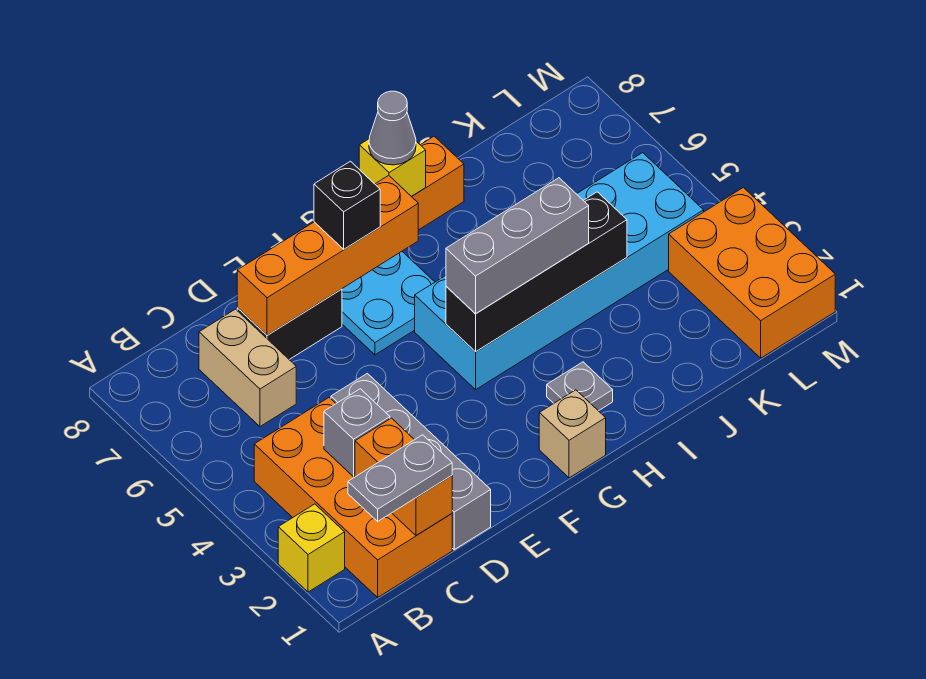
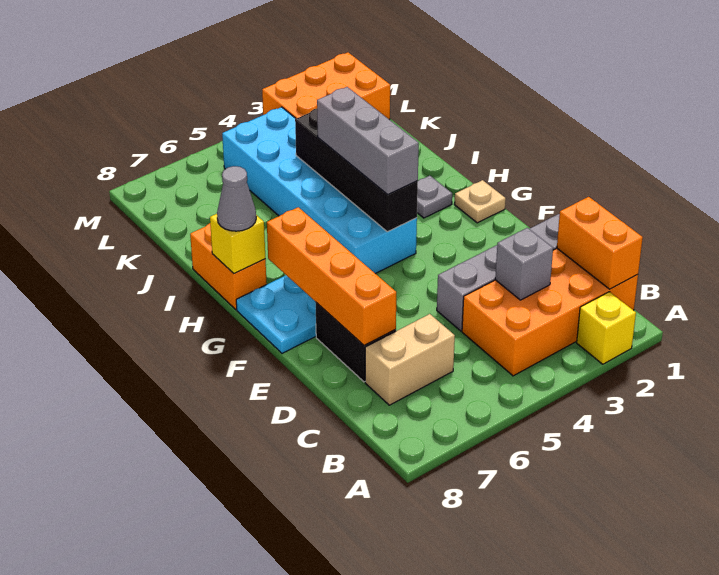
grey plate B1:C1 level 3 -> none
orange brick C1:C2 level 2 -> orange brick B1:C1 level 2
black brick F7 level 3 -> none
tan brick G1 level 1 -> tan plate G1 level 1

